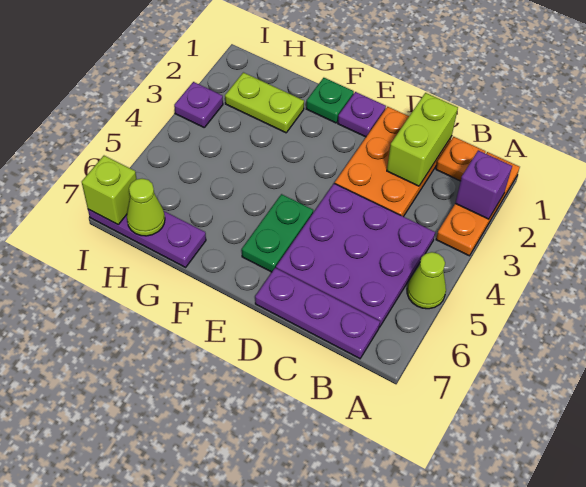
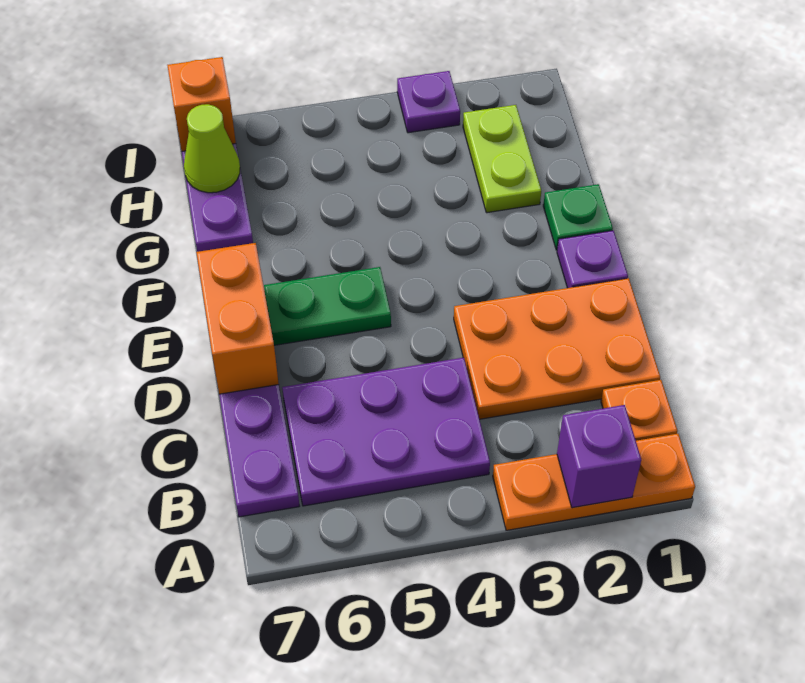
lime cone A5 level 1 -> none
purple plate B4:D6 level 1 -> purple plate B4:C6 level 1
lime brick C1:C2 level 2 -> none
none -> orange brick D7:E7 level 2
lime brick I7 level 2 -> orange brick I7 level 2

